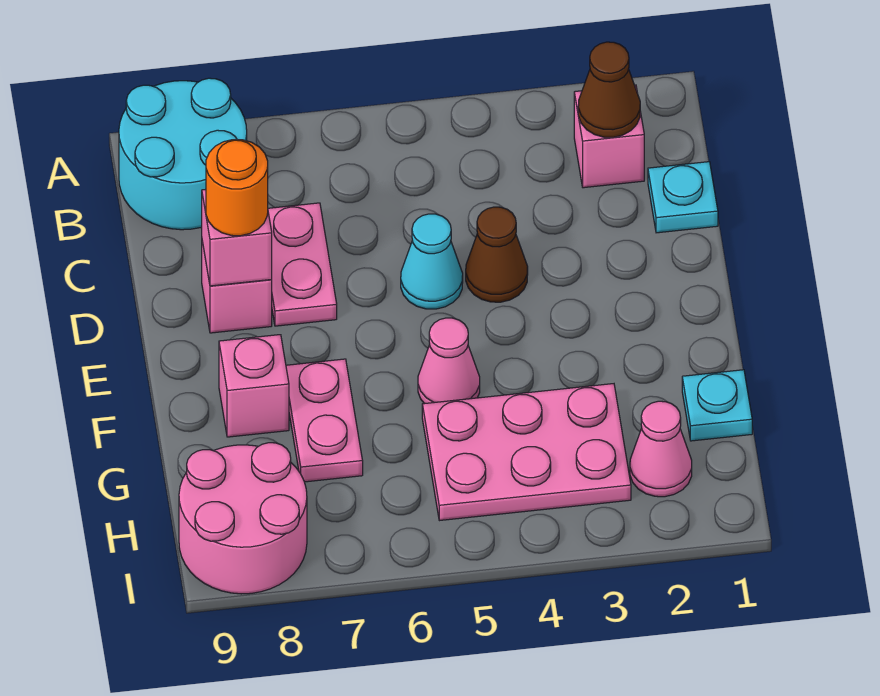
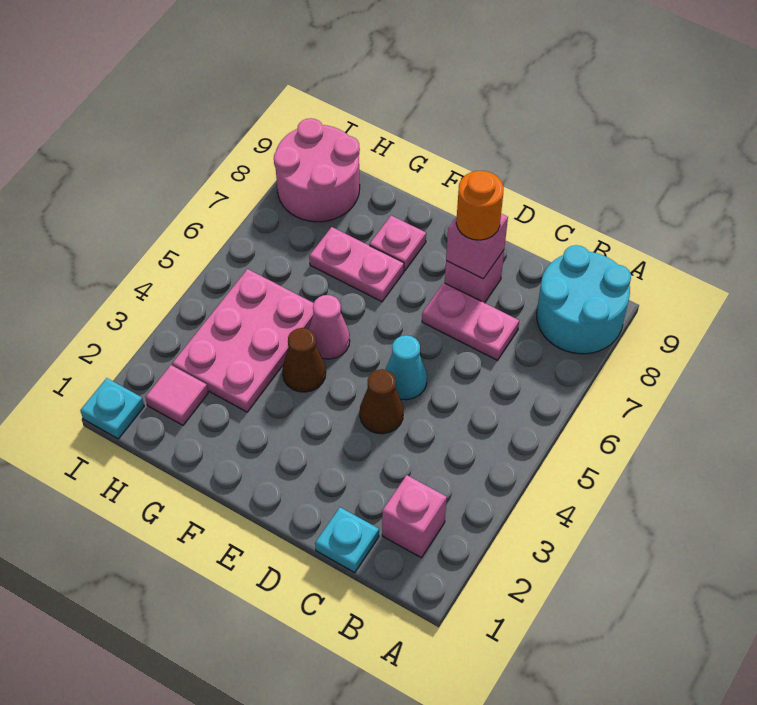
brown cone B2 level 2 -> brown cone F4 level 1
pink brick F8 level 1 -> pink plate F8 level 1
cyan plate G1 level 1 -> cyan plate I1 level 1
pink cone H2 level 1 -> pink tile H2 level 1

